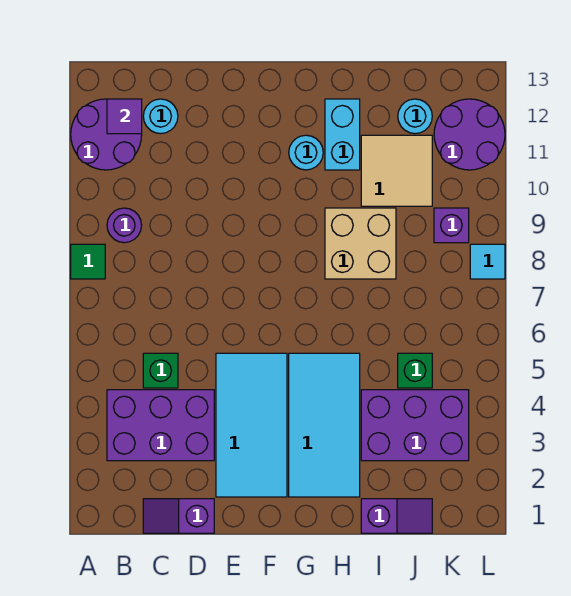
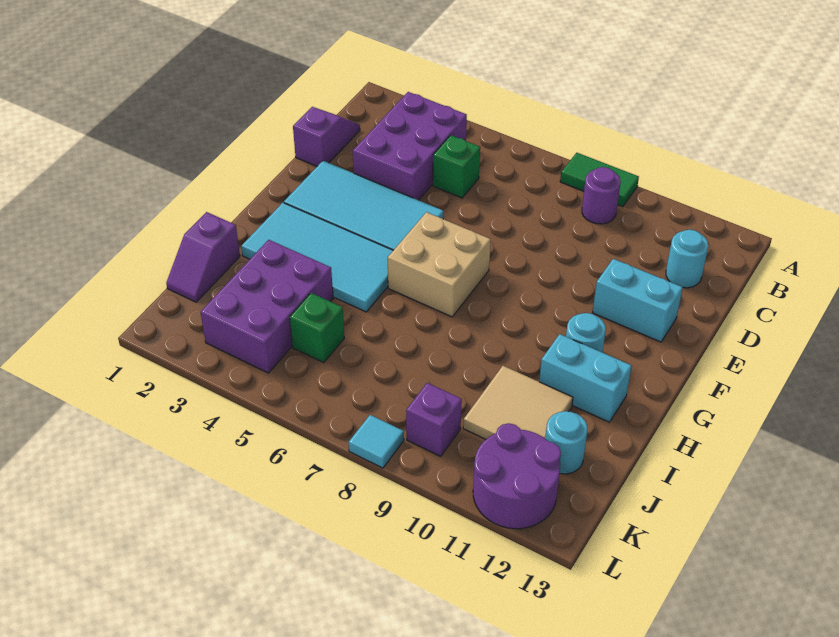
green tile A8 level 1 -> green tile A8:A9 level 1
purple round brick A11:B12 level 1 -> none
purple tile B12 level 2 -> none
none -> cyan brick E11:E12 level 1
tan brick H8:I9 level 1 -> tan brick F6:G7 level 1

